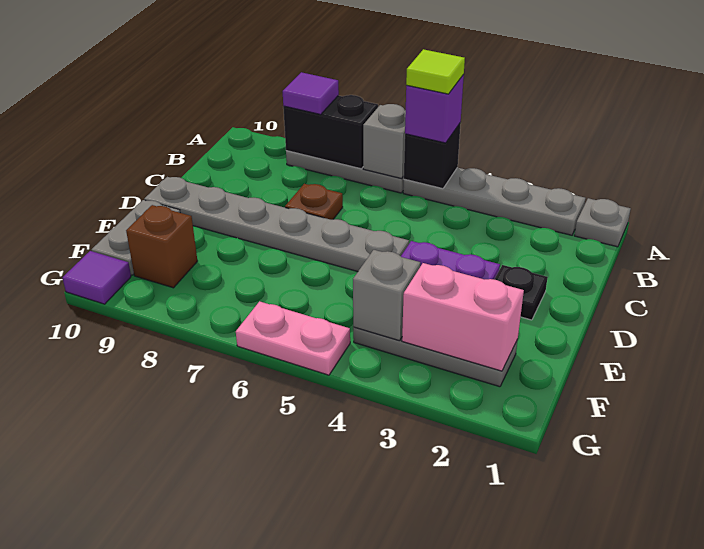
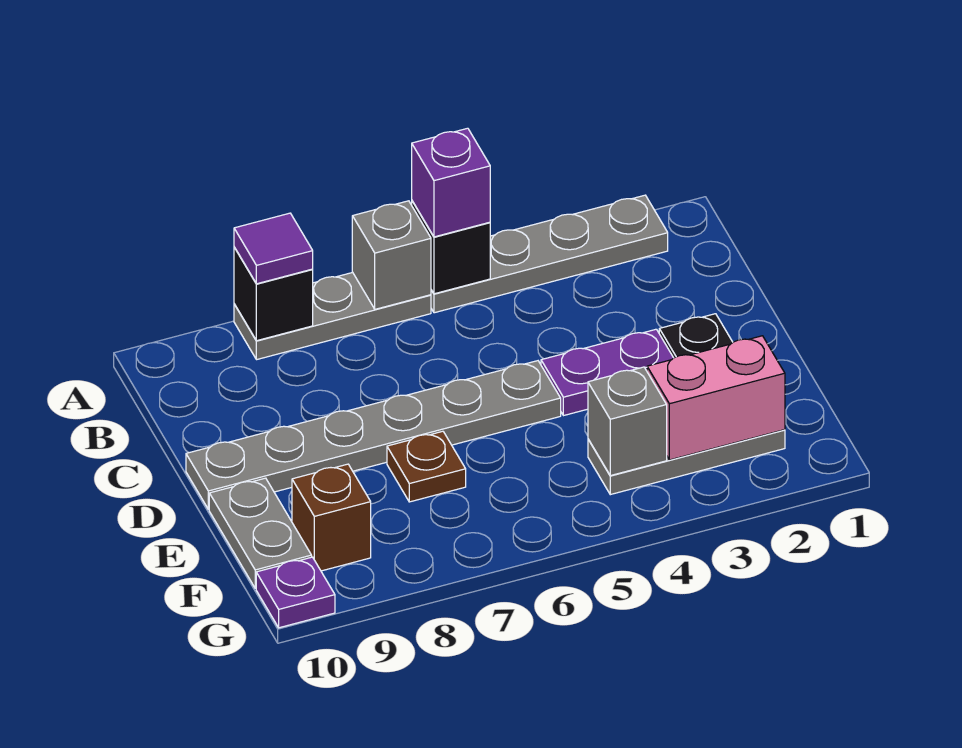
grey plate A1 level 1 -> none
lime tile A5 level 4 -> none
black brick A7:A8 level 2 -> black brick A8 level 2
brown plate C7 level 1 -> brown plate E7 level 1
pink plate G5:G6 level 1 -> none
purple tile G10 level 1 -> purple plate G10 level 1

